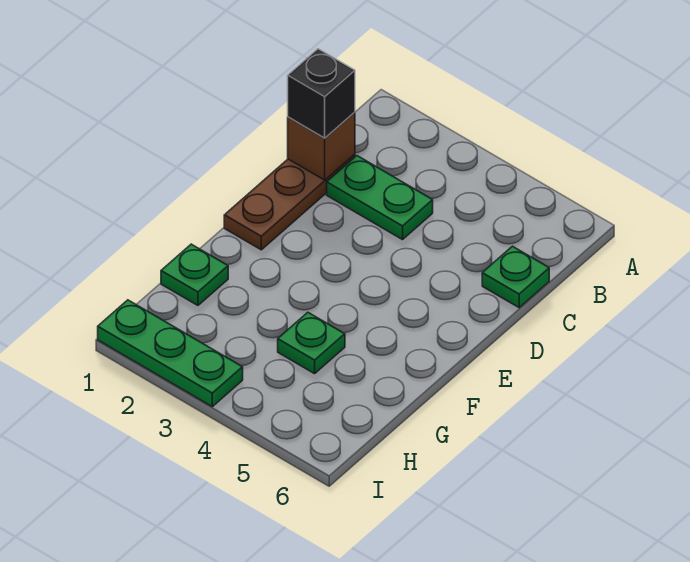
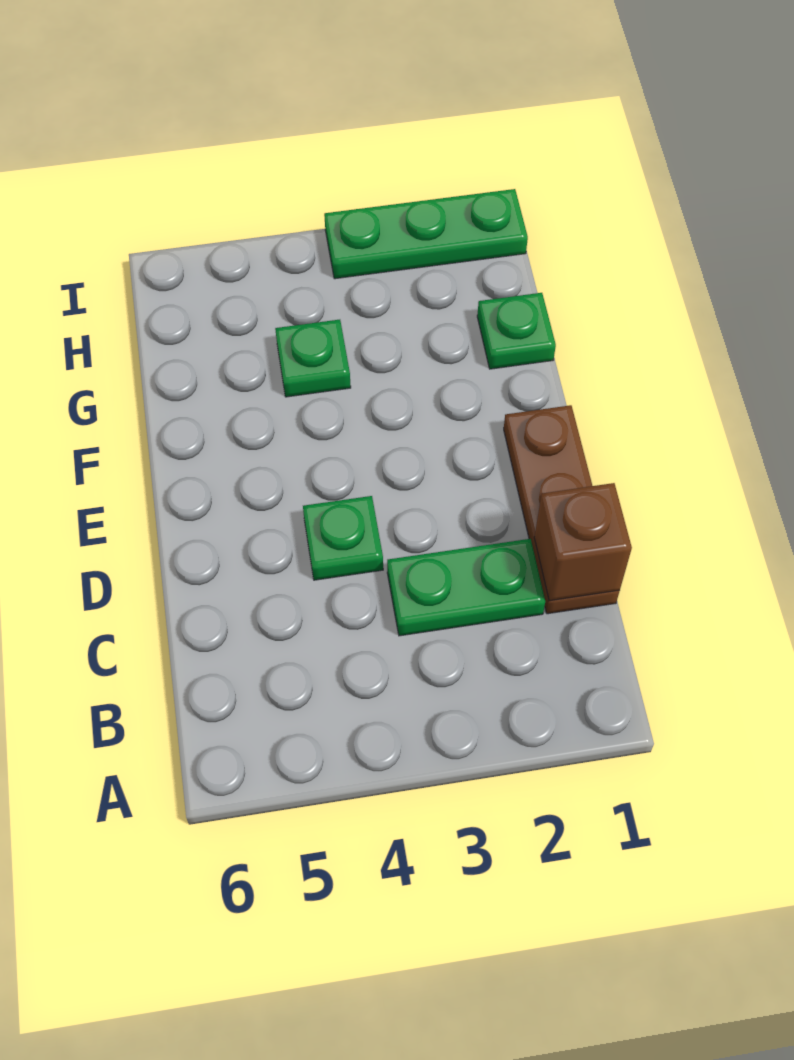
black brick C1 level 3 -> none
green plate C6 level 1 -> green plate D4 level 1

